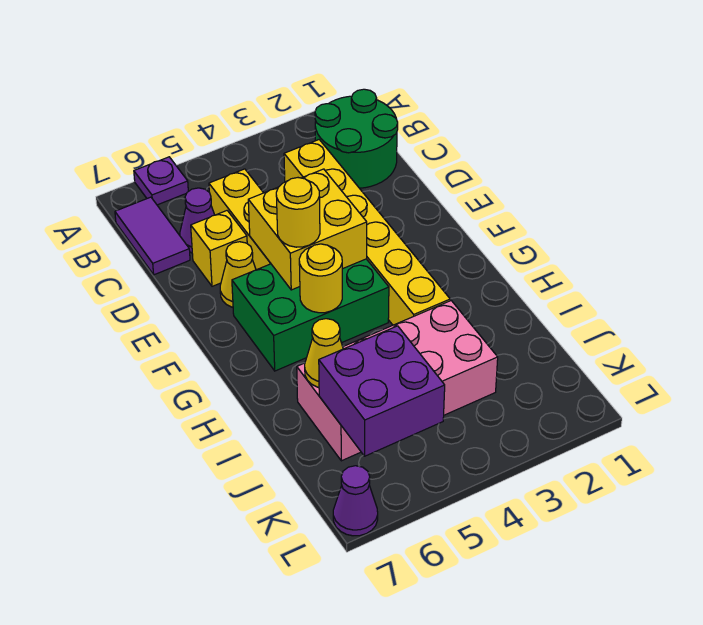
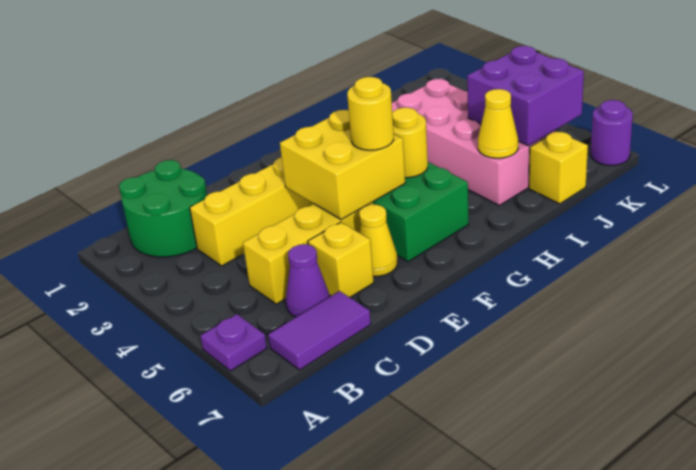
none -> yellow brick J7 level 1
purple cone L7 level 1 -> purple round brick L7 level 1

